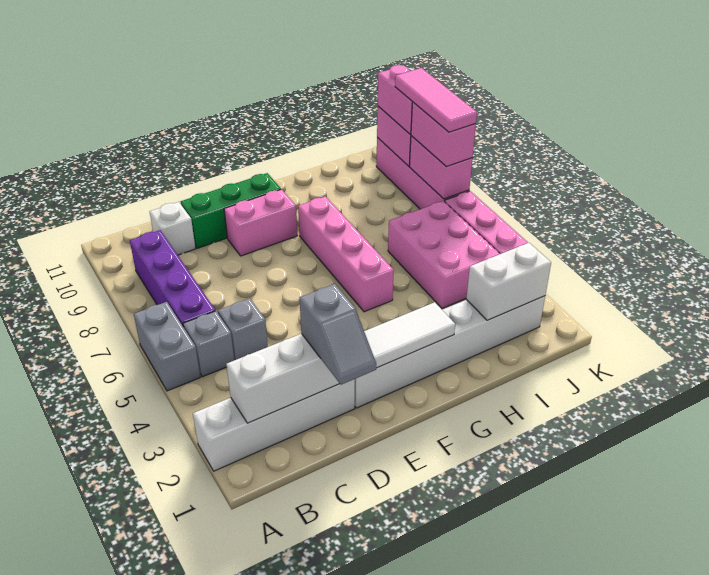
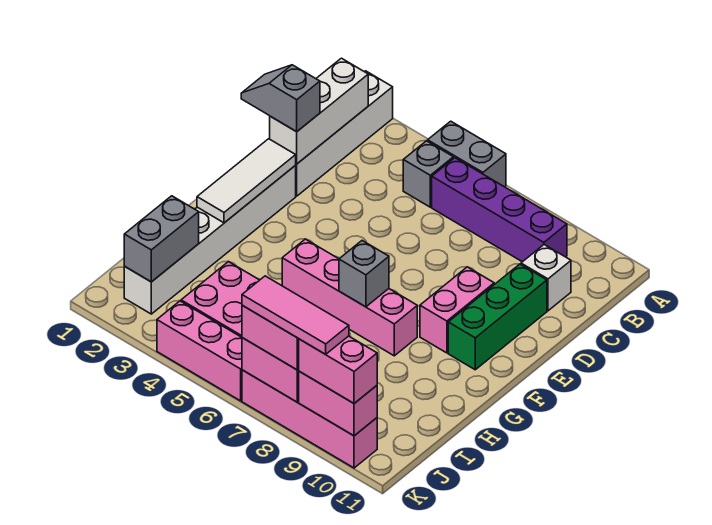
grey brick C5 level 1 -> grey brick G7 level 2
white brick I2:J2 level 2 -> grey brick I2:J2 level 2

